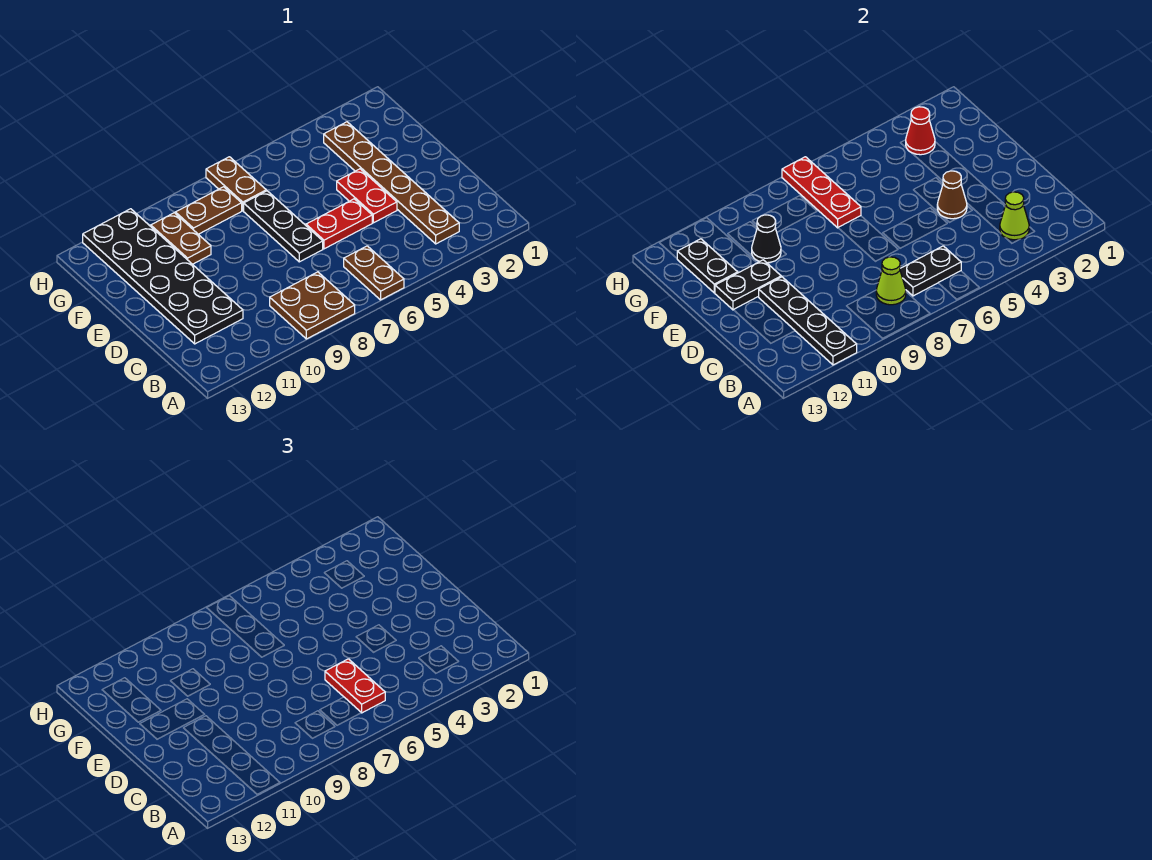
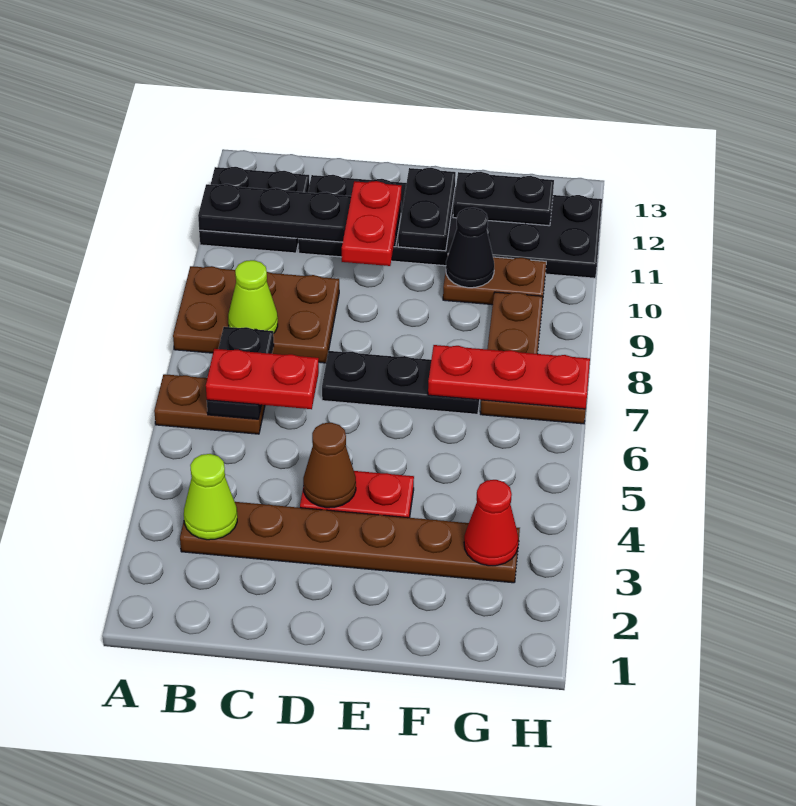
brown plate A8:B9 level 1 -> brown plate A8:C9 level 1
none -> black plate A11:B12 level 1
red plate D5:D6 level 1 -> red plate D10:D11 level 3

